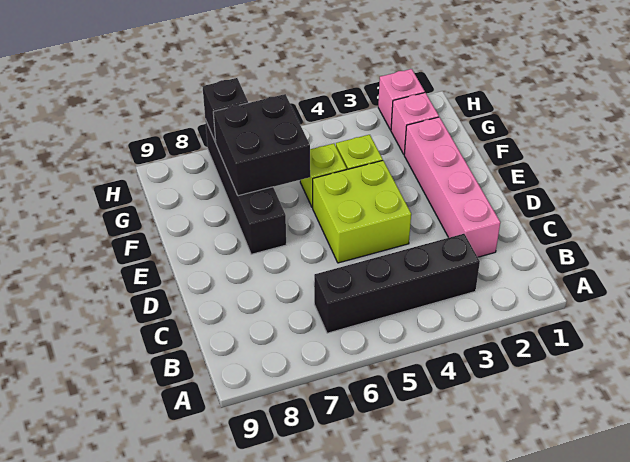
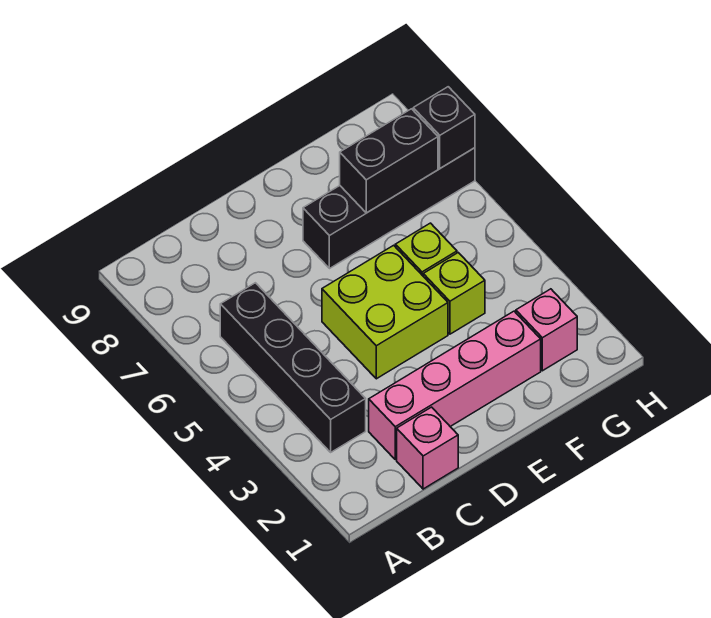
black brick F6:G7 level 2 -> black brick F7:G7 level 2
pink brick H2 level 1 -> pink brick C1 level 1

